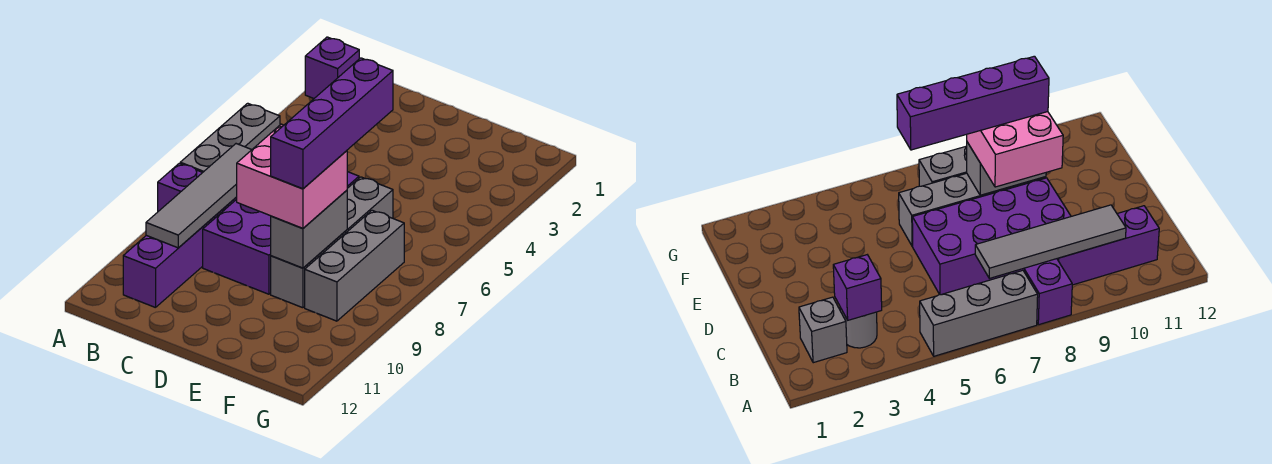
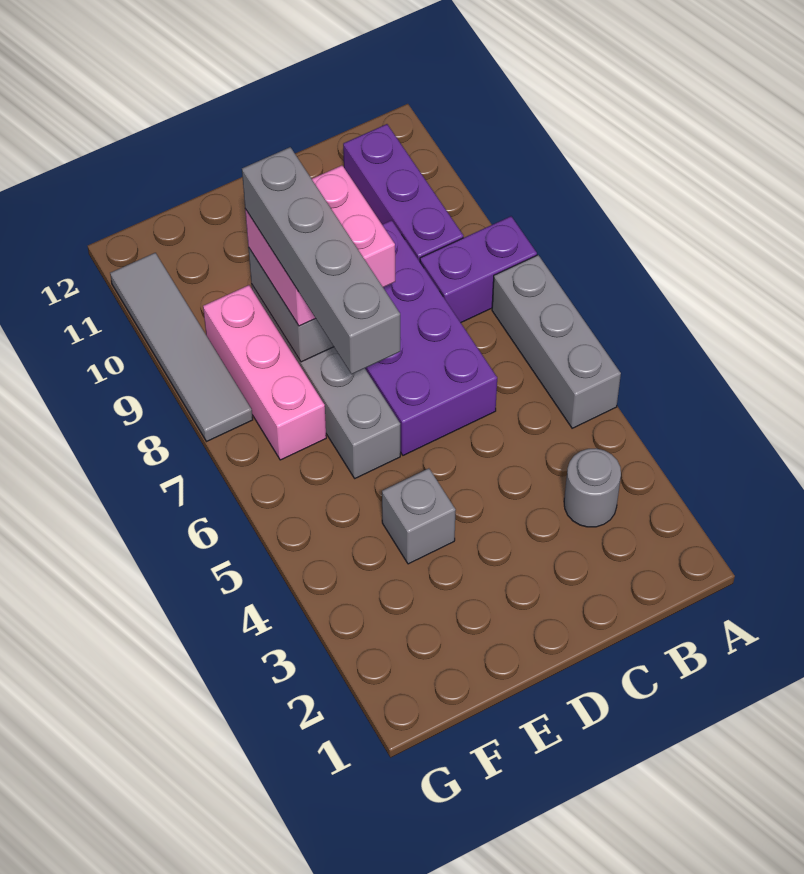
grey brick B2 level 1 -> grey brick E4 level 1
purple brick B3 level 2 -> none
grey tile B7:B10 level 2 -> grey tile G8:G11 level 1
purple brick E6:E9 level 4 -> grey brick E6:E9 level 4
grey brick F7:F9 level 1 -> pink brick F7:F9 level 1

